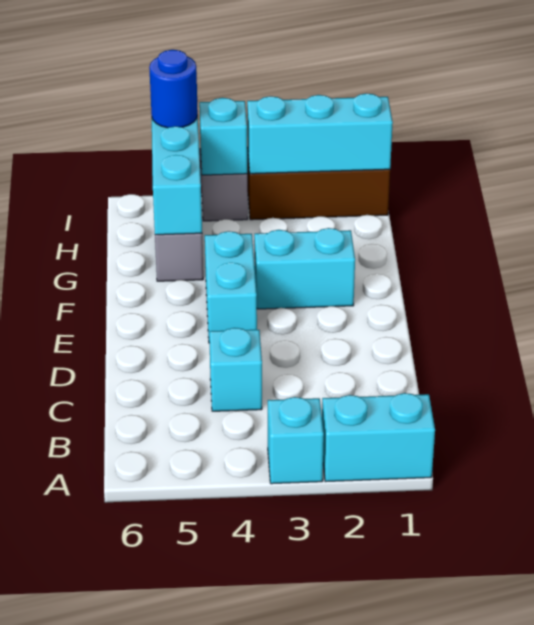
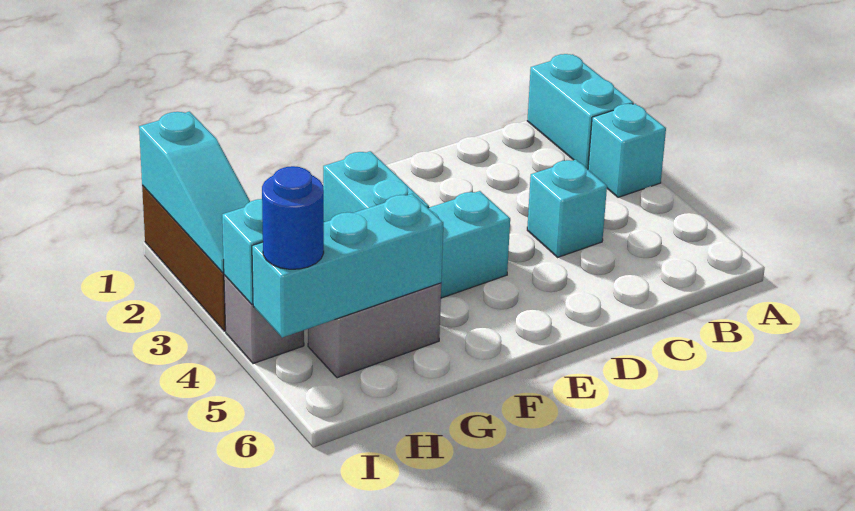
cyan brick I1:I3 level 2 -> cyan slope I1:I3 level 2 top 1

